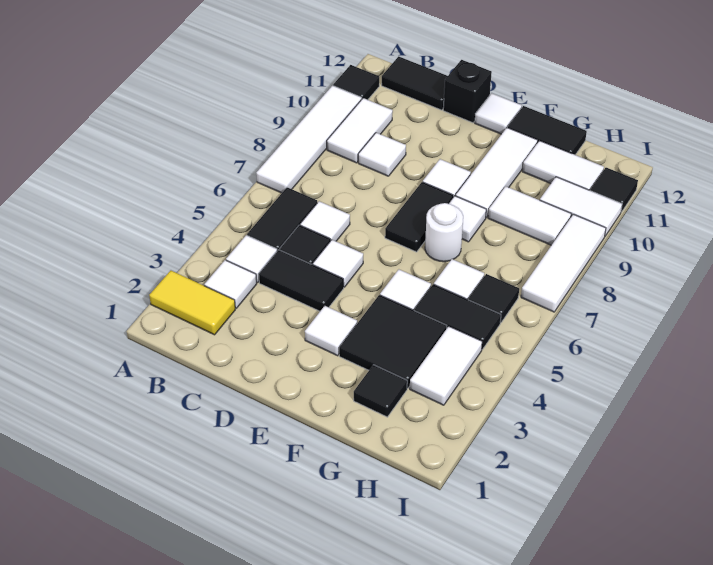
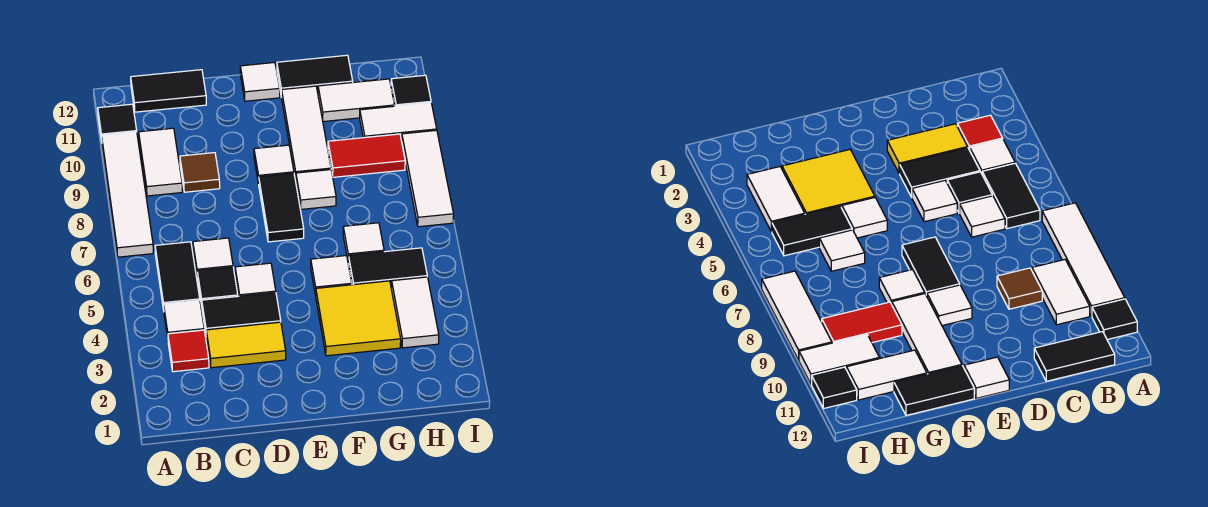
yellow tile A2:B2 level 1 -> yellow tile C3:D3 level 1
white tile B3 level 1 -> red tile B3 level 1
white tile C9 level 1 -> brown tile C9 level 1
black brick D12 level 1 -> none
white tile E3 level 1 -> none
black tile F3:G4 level 1 -> yellow tile F3:G4 level 1
white round brick F7 level 1 -> none
black tile G2 level 1 -> none
white tile G9:H9 level 1 -> red tile G9:H9 level 1
black tile H6 level 1 -> none

